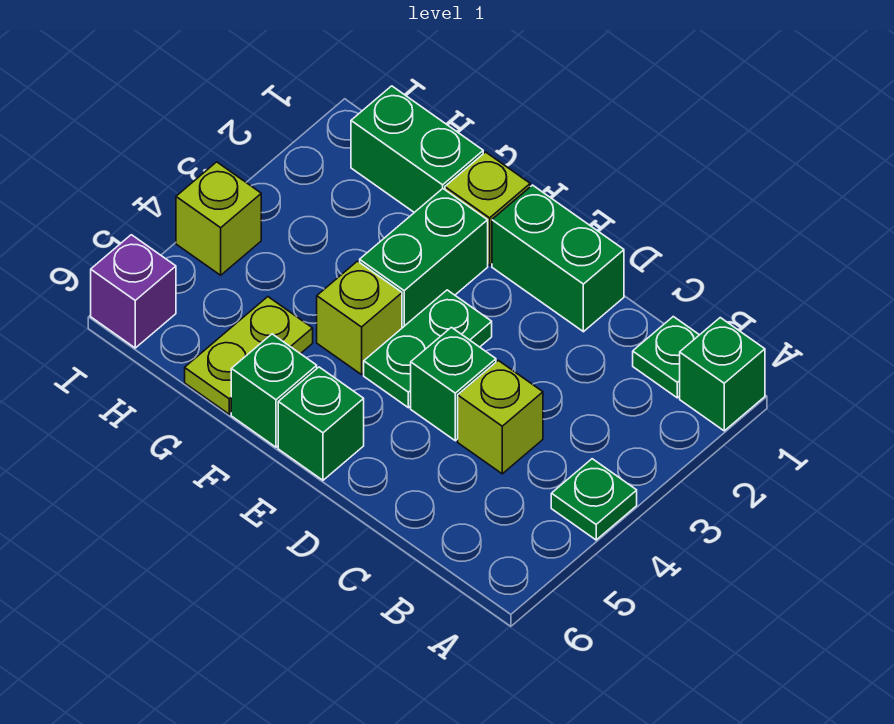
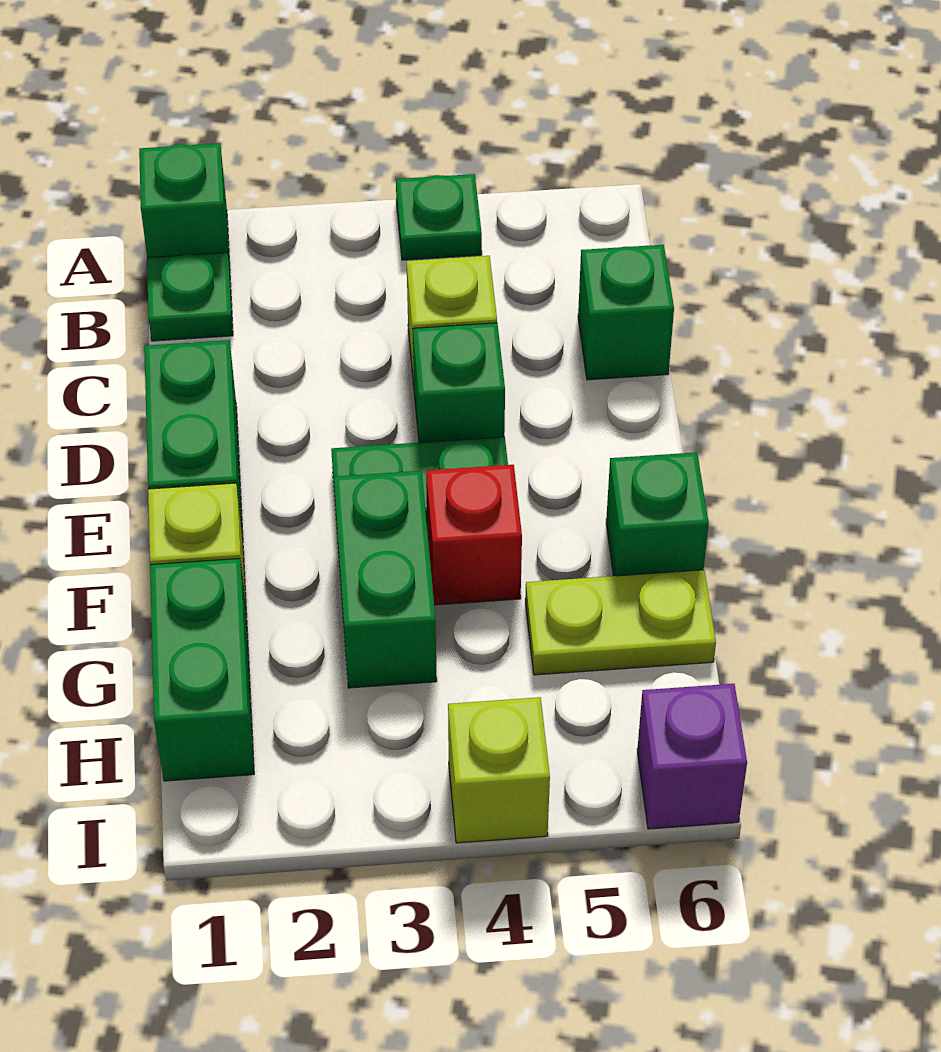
green brick E6 level 1 -> green brick C6 level 1
green brick F2:F3 level 1 -> green brick F3:G3 level 1
lime brick F4 level 1 -> red brick F4 level 1

